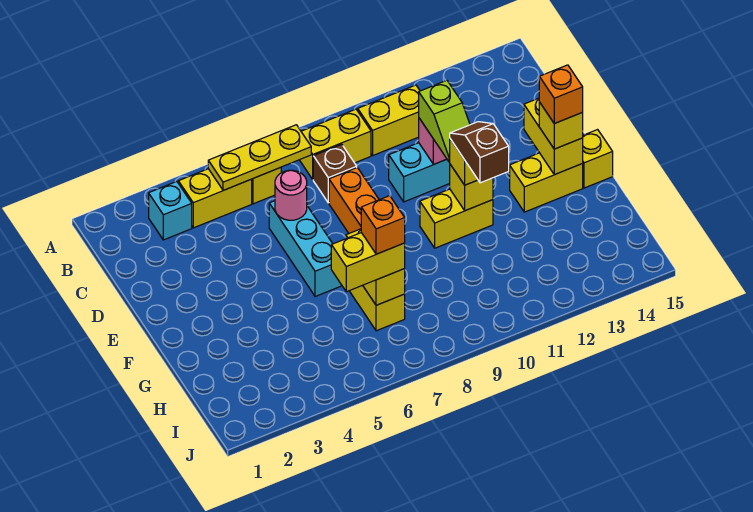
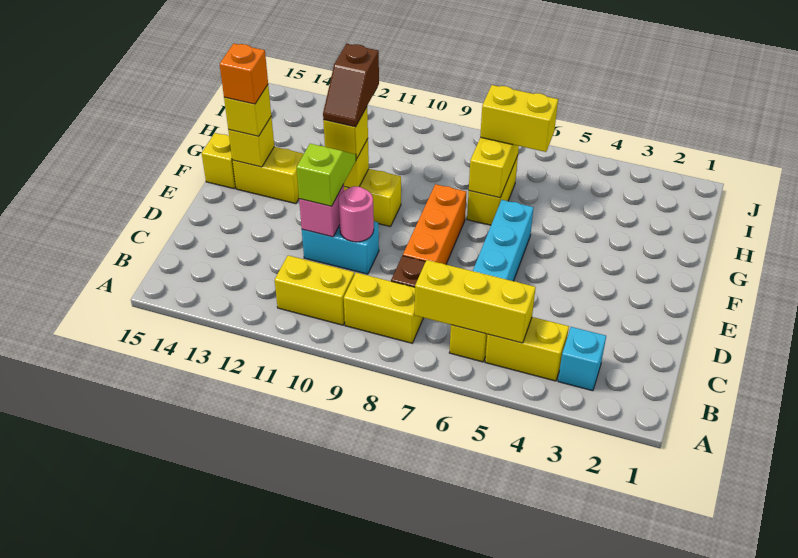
yellow plate B5:B7 level 2 -> yellow brick B5:B7 level 2
pink round brick D6 level 2 -> pink round brick D10 level 2
yellow brick E14:F14 level 2 -> yellow brick F14 level 2
orange brick H7 level 4 -> none

